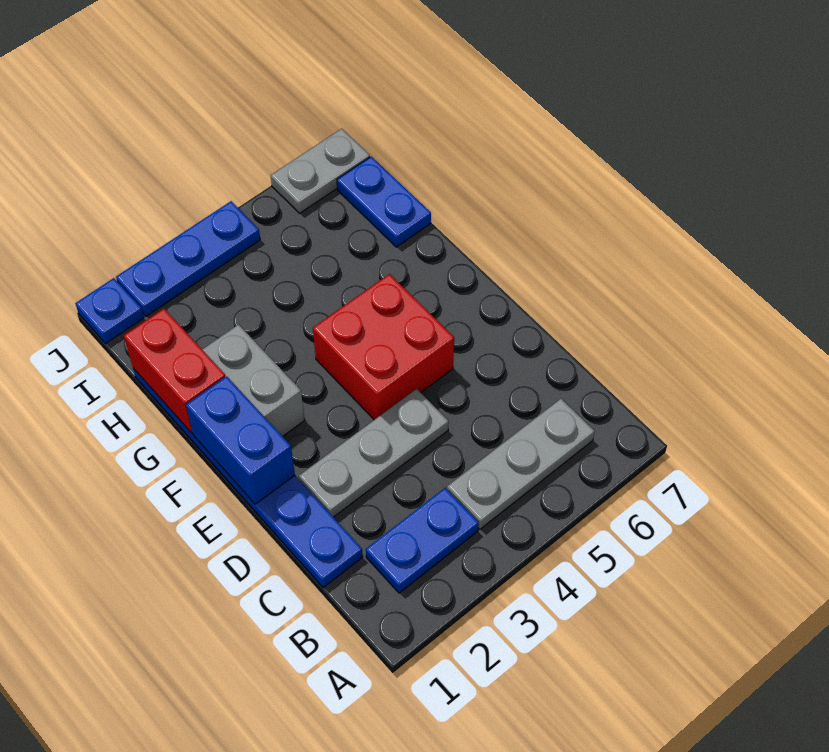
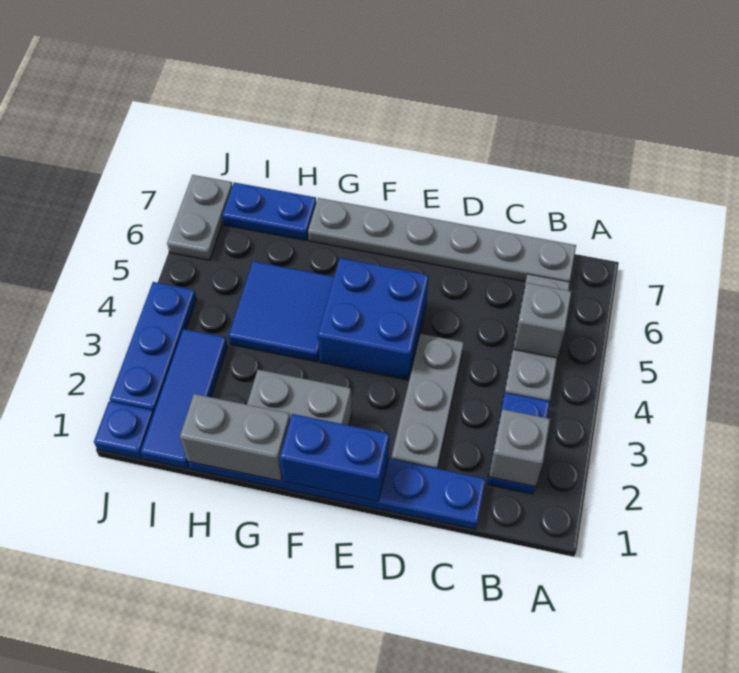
none -> grey brick B2 level 2
none -> grey brick B5 level 2
none -> grey plate B7:G7 level 1
red brick E4:F5 level 1 -> blue brick E4:F5 level 1
red brick G1:H1 level 2 -> grey brick G1:H1 level 2
none -> blue tile G4:H5 level 1
none -> blue tile I1:I3 level 1

